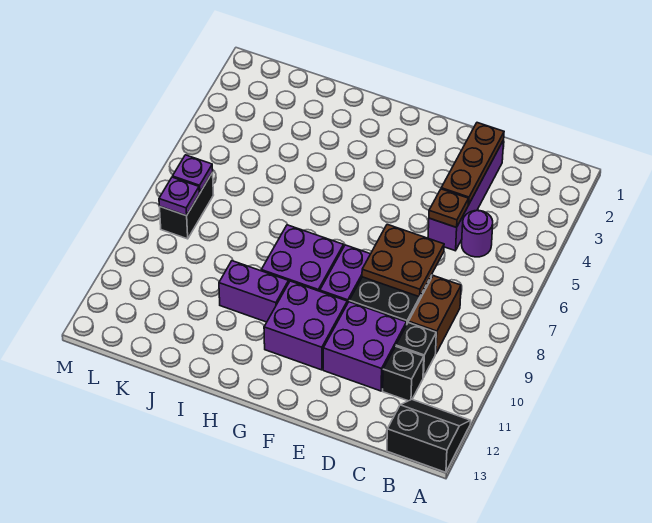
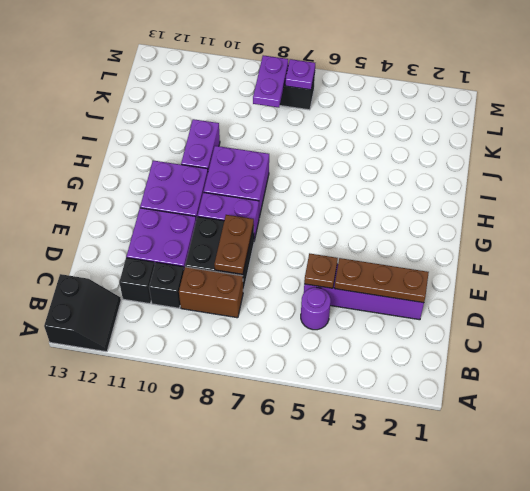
brown plate D7:E8 level 2 -> brown plate D8:E8 level 2
purple plate L8 level 2 -> purple plate K8:L8 level 2

